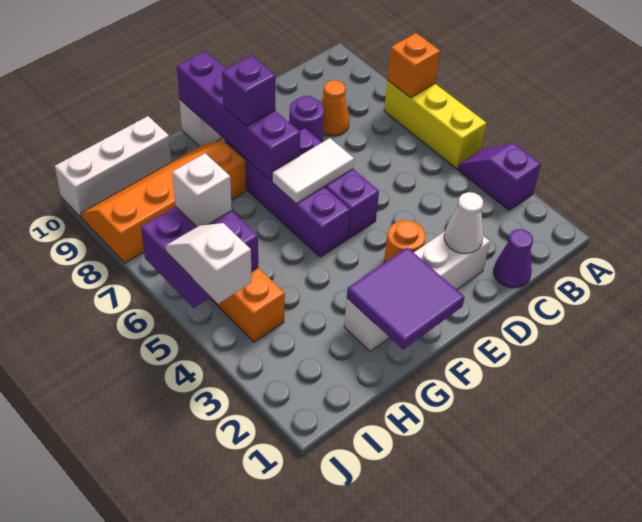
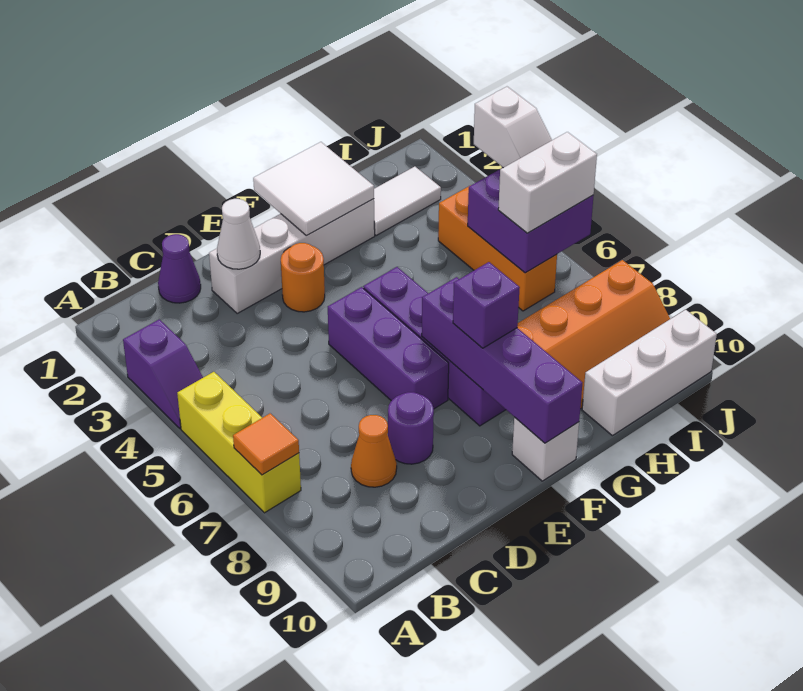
orange brick A7 level 2 -> orange tile A7 level 2
white tile E6:F6 level 2 -> white tile H2:I2 level 1
purple tile F1:G2 level 2 -> white tile F1:G2 level 2
white brick I6 level 3 -> white brick I6:J6 level 3

